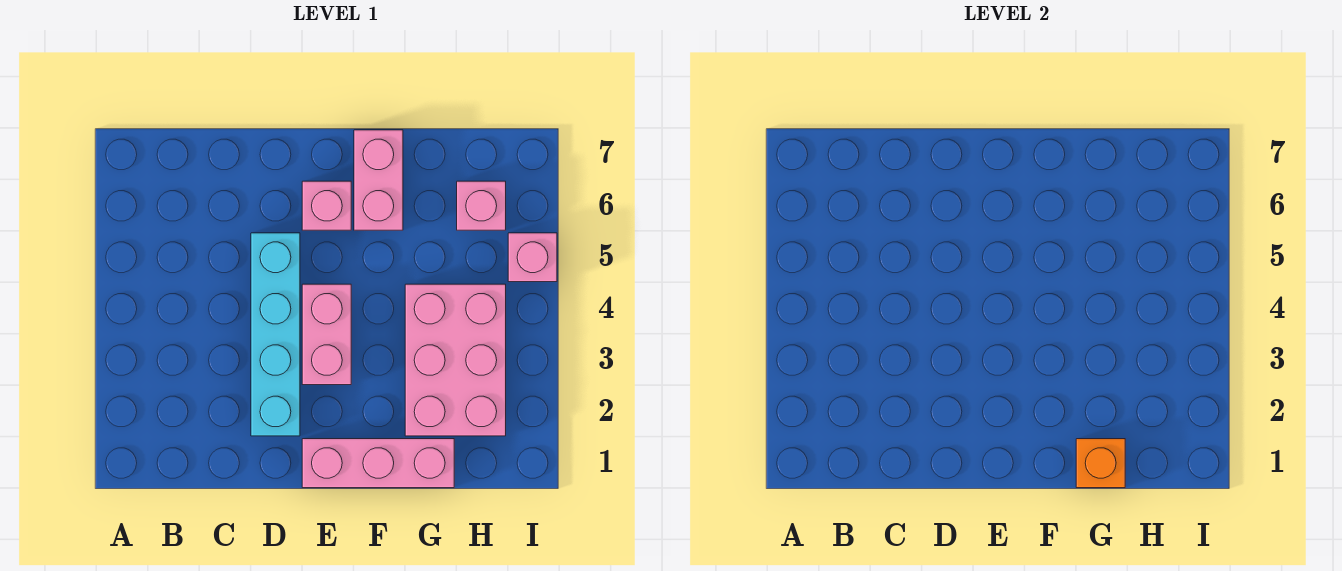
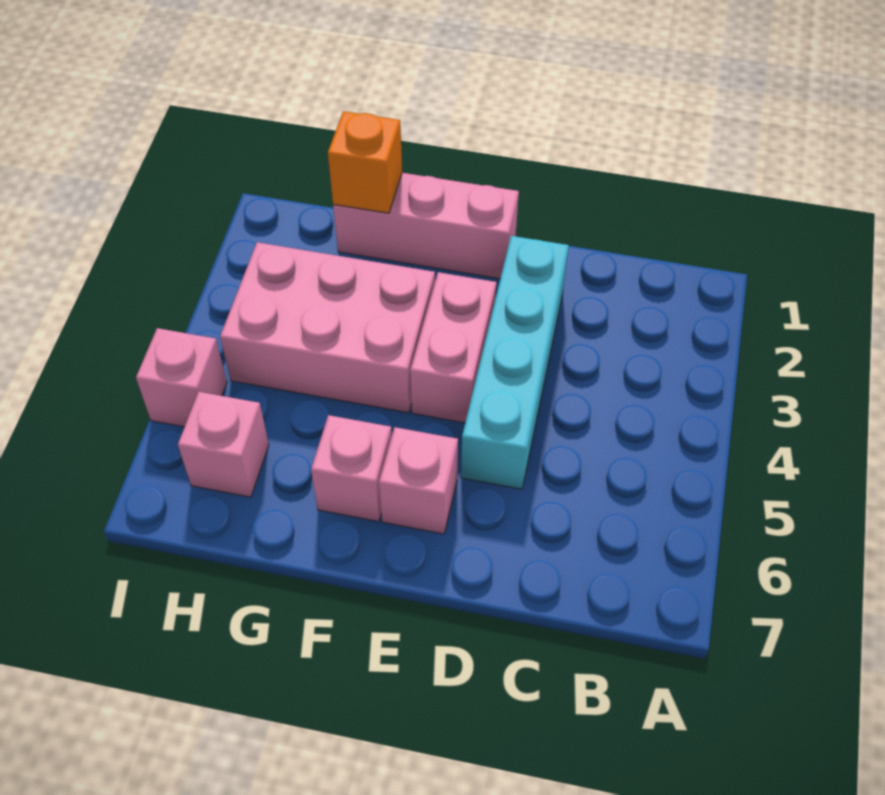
pink brick F6:F7 level 1 -> pink brick F6 level 1
pink brick G2:H4 level 1 -> pink brick F3:H4 level 1

